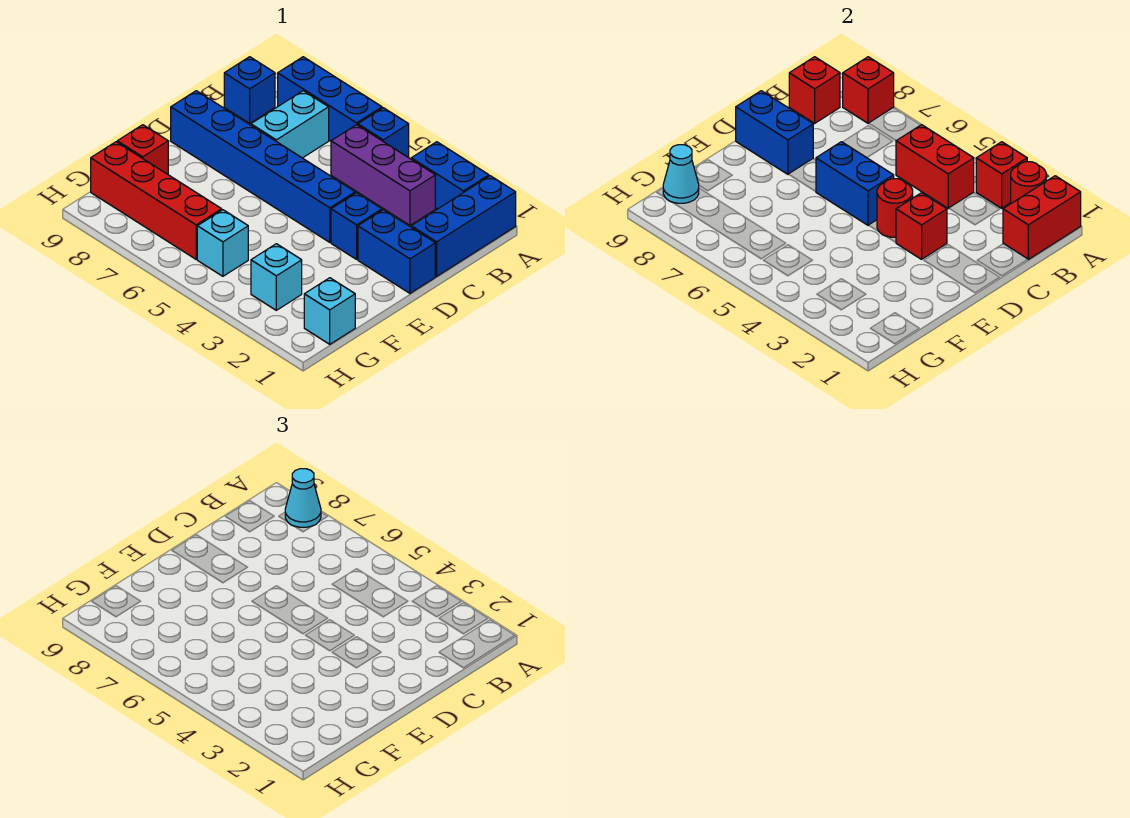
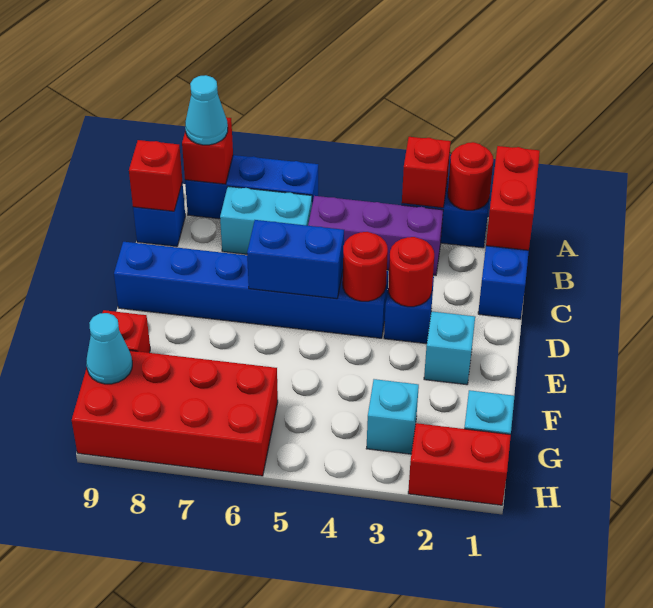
blue brick A5 level 1 -> none
red brick B4:B5 level 2 -> red brick H1:H2 level 1
cyan brick B7:C7 level 1 -> cyan brick B6:B7 level 1
blue brick D1:D2 level 1 -> none
red brick D3 level 2 -> red round brick D3 level 2
blue brick D8:D9 level 2 -> none
cyan brick G5 level 1 -> cyan brick E2 level 1
red brick G6:G9 level 1 -> red brick G6:H9 level 1

